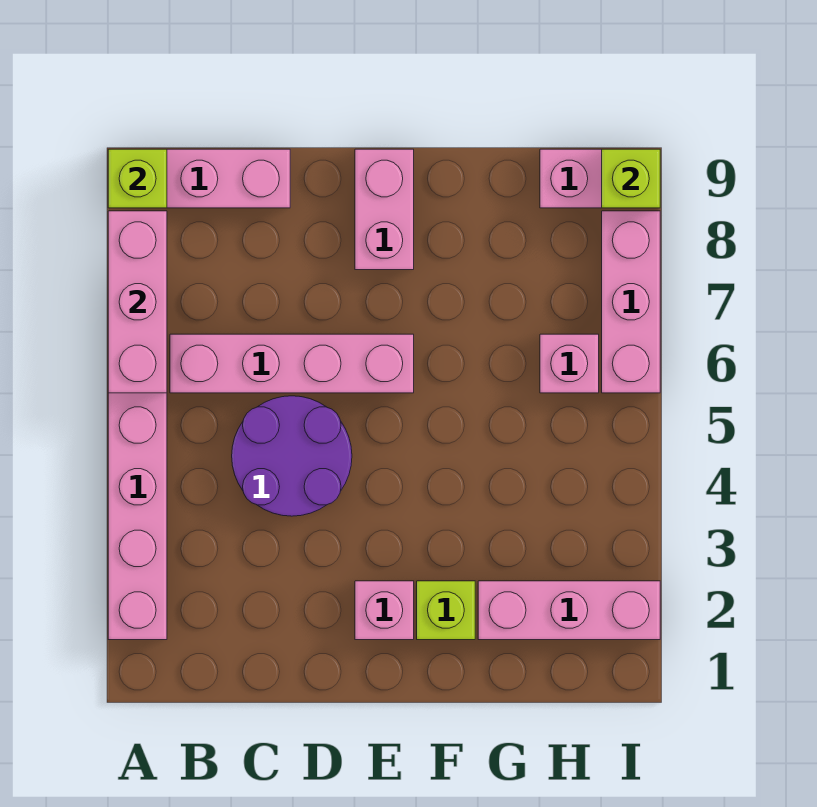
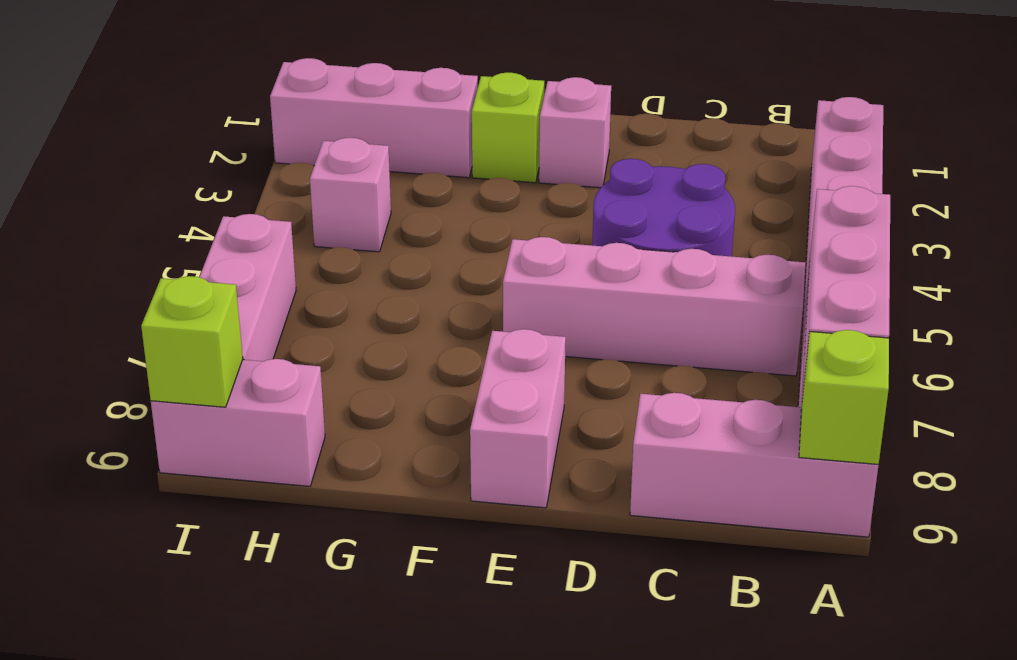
pink brick H6 level 1 -> pink brick H4 level 1

